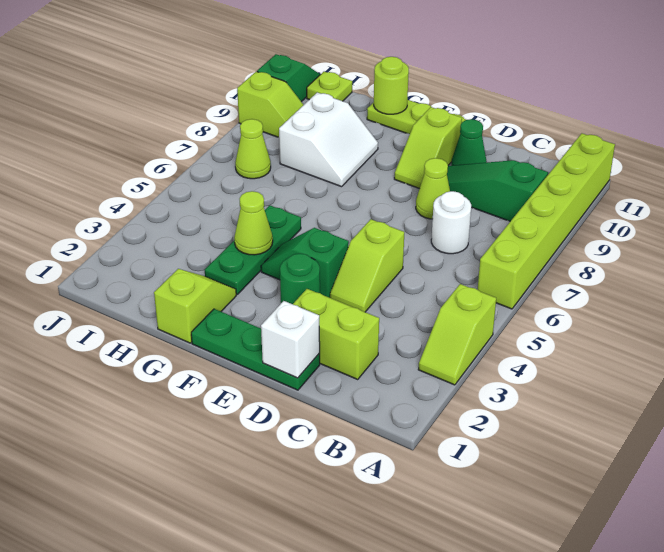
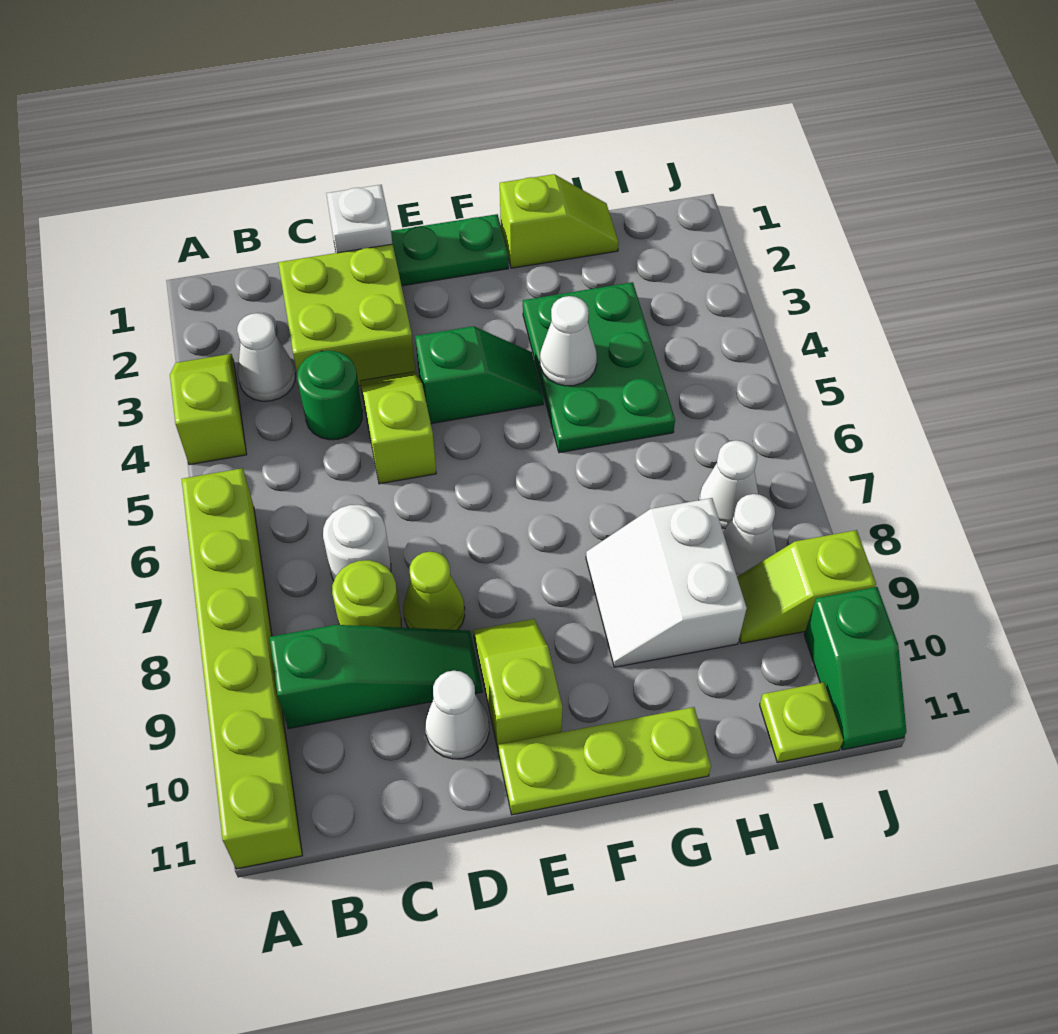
none -> white cone B3 level 1
lime brick C2:D2 level 1 -> lime brick C2:D3 level 1
green cone D10 level 1 -> white cone D10 level 1
green round brick E3 level 1 -> green round brick C4 level 1
lime slope G1:G2 level 1 top 1 -> lime slope G1:H1 level 1 top G
green plate G3:G5 level 1 -> green plate G3:H5 level 1
lime cone G4 level 2 -> white cone G4 level 2
lime round brick G11 level 2 -> lime round brick C8 level 1
lime cone I7 level 1 -> white cone I7 level 1
none -> white cone I8 level 1

